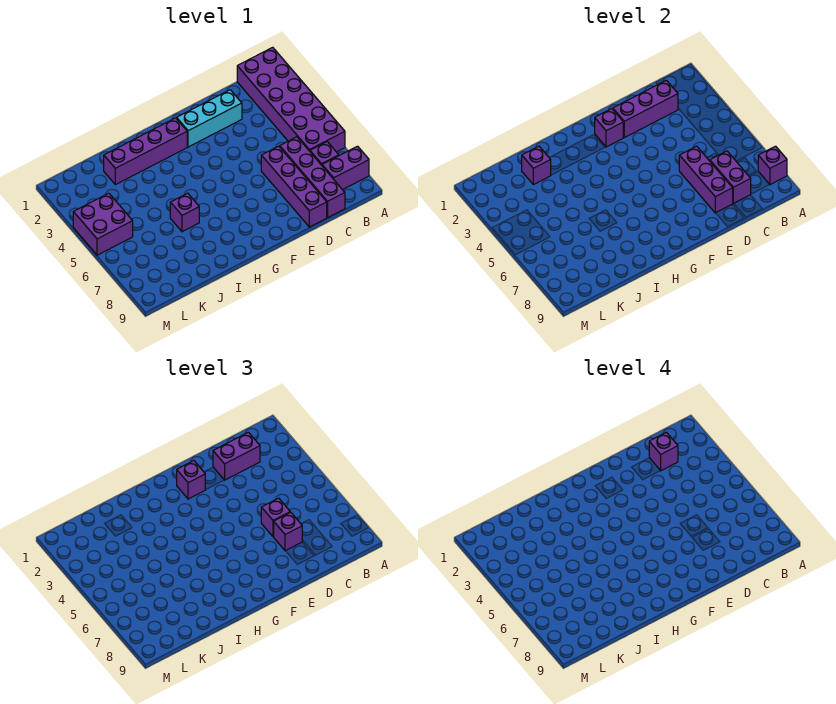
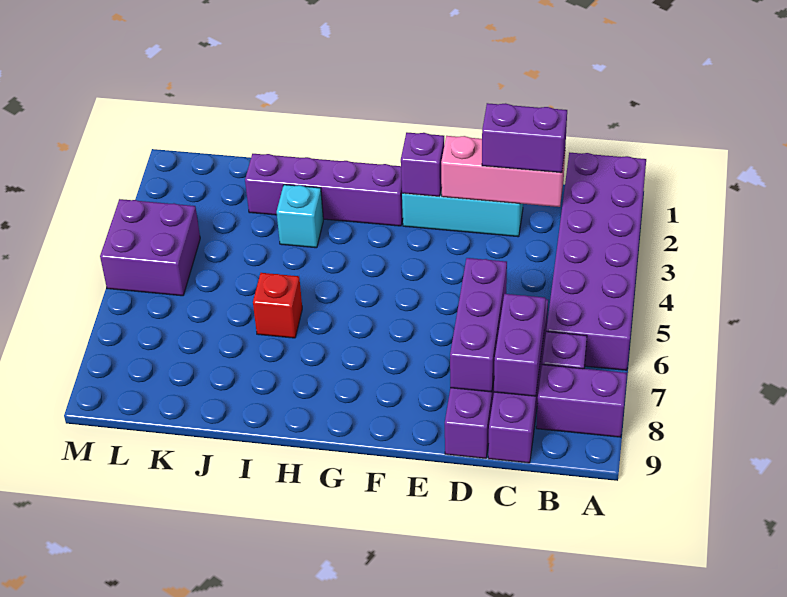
purple brick A8 level 2 -> none
purple brick C2:E2 level 2 -> pink brick C2:E2 level 2
purple brick C2 level 4 -> none
purple brick D6 level 3 -> none
purple brick D7 level 3 -> none
purple brick F2 level 3 -> none
none -> cyan brick I3 level 1
purple brick I6 level 1 -> red brick I6 level 1
purple brick J2 level 2 -> none

